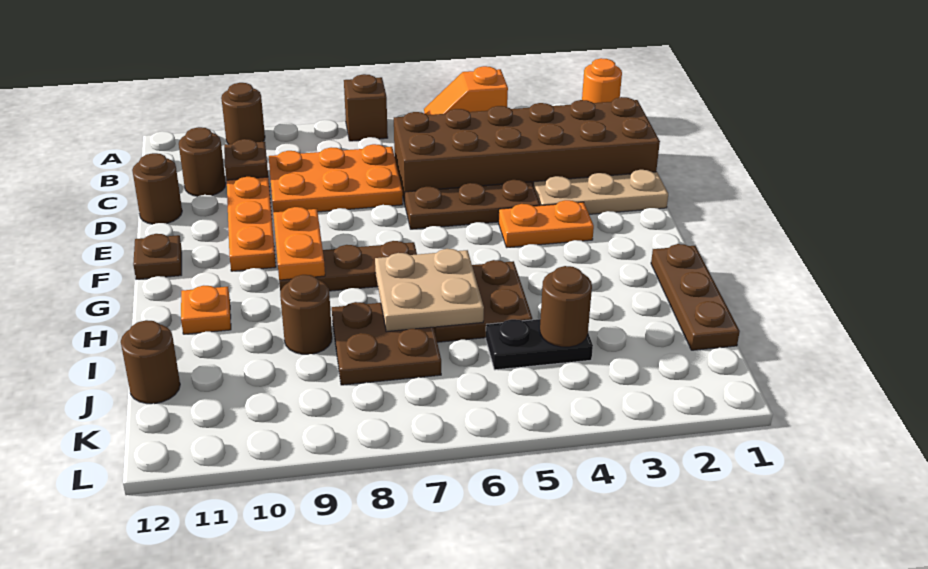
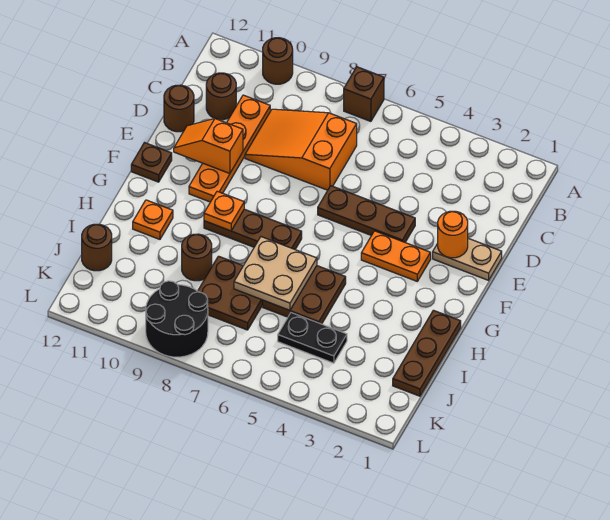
orange round brick A1 level 1 -> orange round brick E2 level 2
orange slope A4:A5 level 1 top 4 -> orange slope E10:E11 level 2 top 10
brown brick C1:D6 level 1 -> none
orange plate C7:D9 level 1 -> orange slope C7:D9 level 1 top 7
brown plate C10 level 2 -> none
tan plate E1:E3 level 1 -> tan plate E1:E2 level 1
orange plate F9:G9 level 2 -> orange plate G9 level 2
brown round brick J4 level 2 -> none
none -> black round brick K8:L9 level 1

